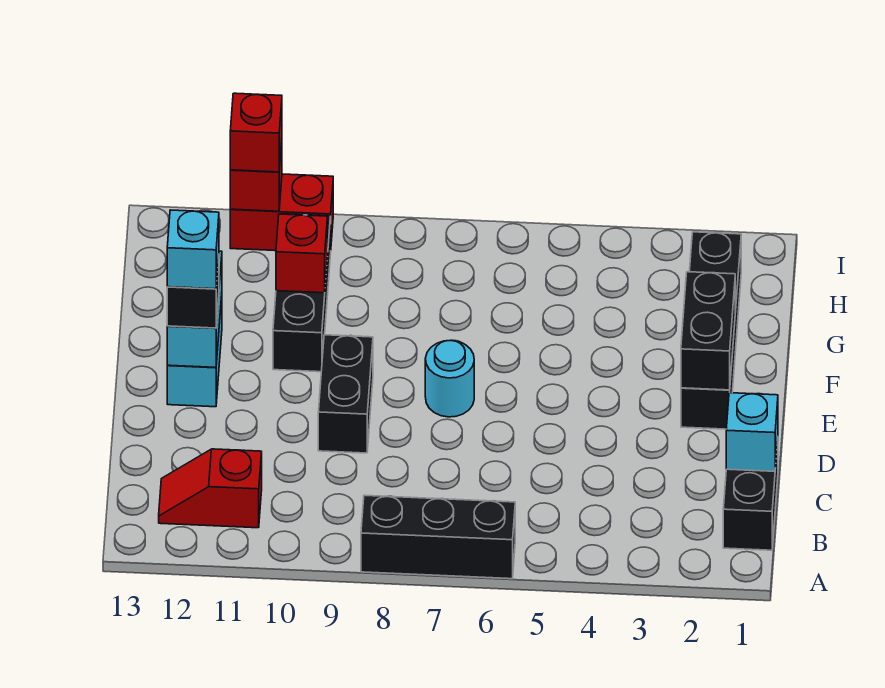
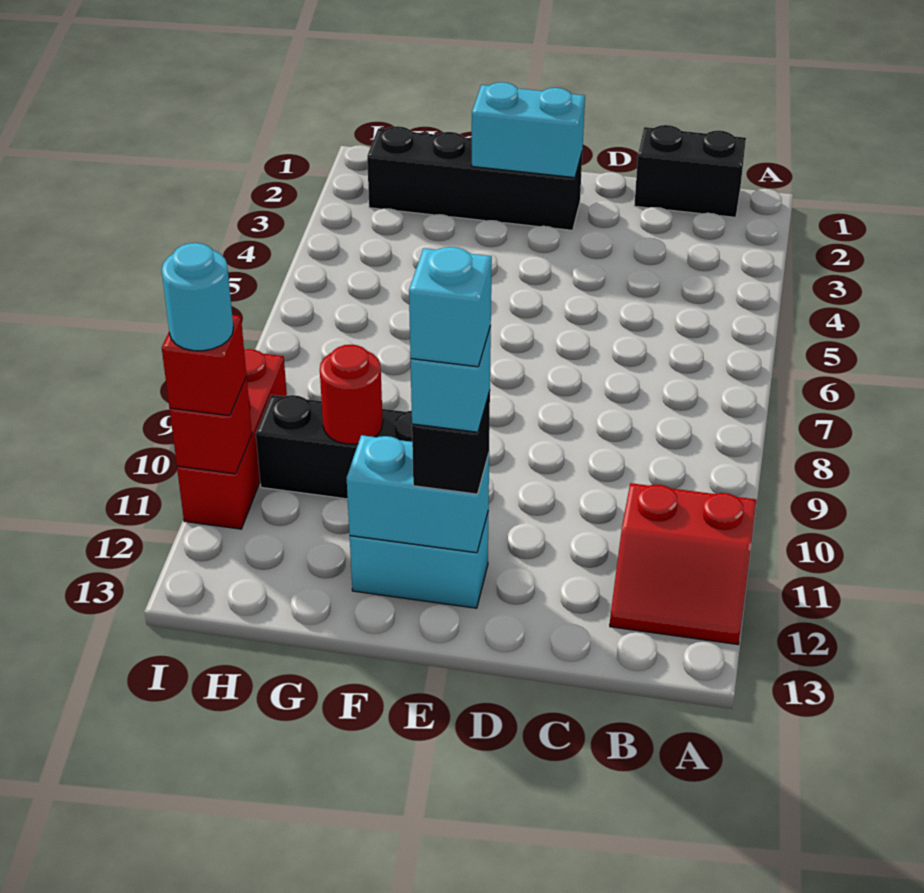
black brick A6:A8 level 1 -> none
red slope B11:B12 level 1 top 11 -> red slope A11:B12 level 1 top 11
cyan brick C1 level 2 -> cyan brick E12 level 5
black brick D9:E9 level 1 -> none
black brick E2:F2 level 2 -> cyan brick E2:F2 level 2
cyan round brick E7 level 1 -> cyan round brick I11 level 4
red brick G10 level 2 -> red round brick G10 level 2
red brick I10:I11 level 1 -> red brick I9:I11 level 1

